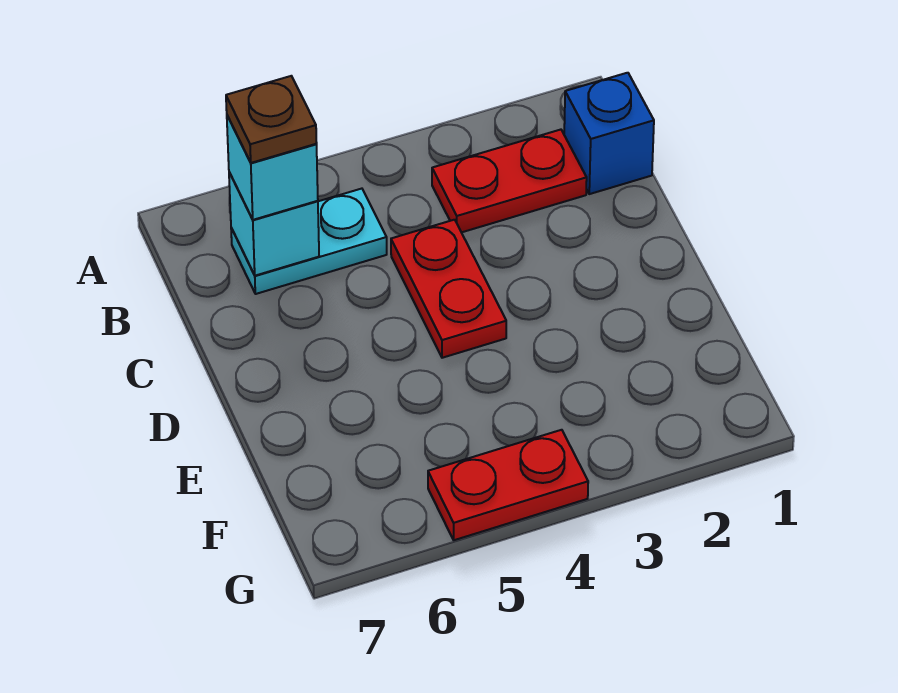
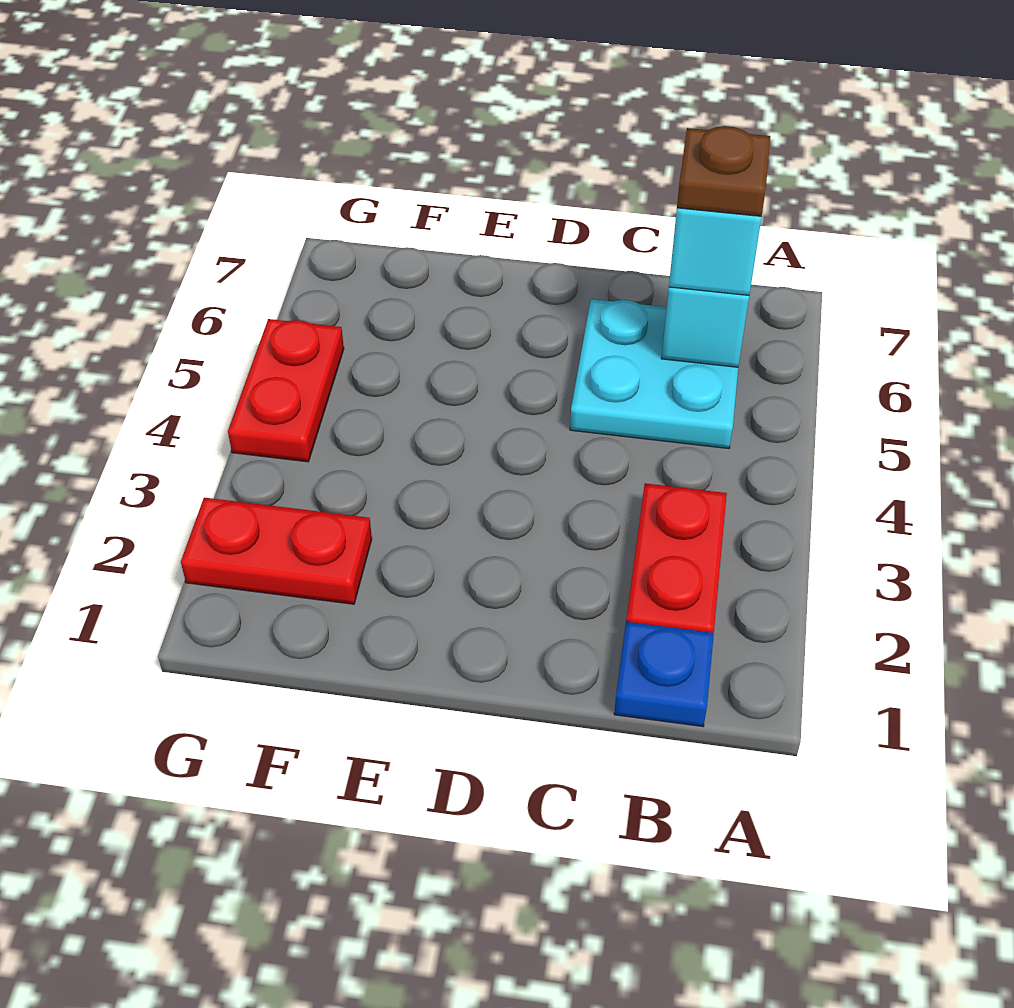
blue brick B1 level 1 -> blue plate B1 level 1
cyan plate B5:B6 level 1 -> cyan plate B5:C6 level 1
red plate C4:D4 level 1 -> red plate F2:G2 level 1

